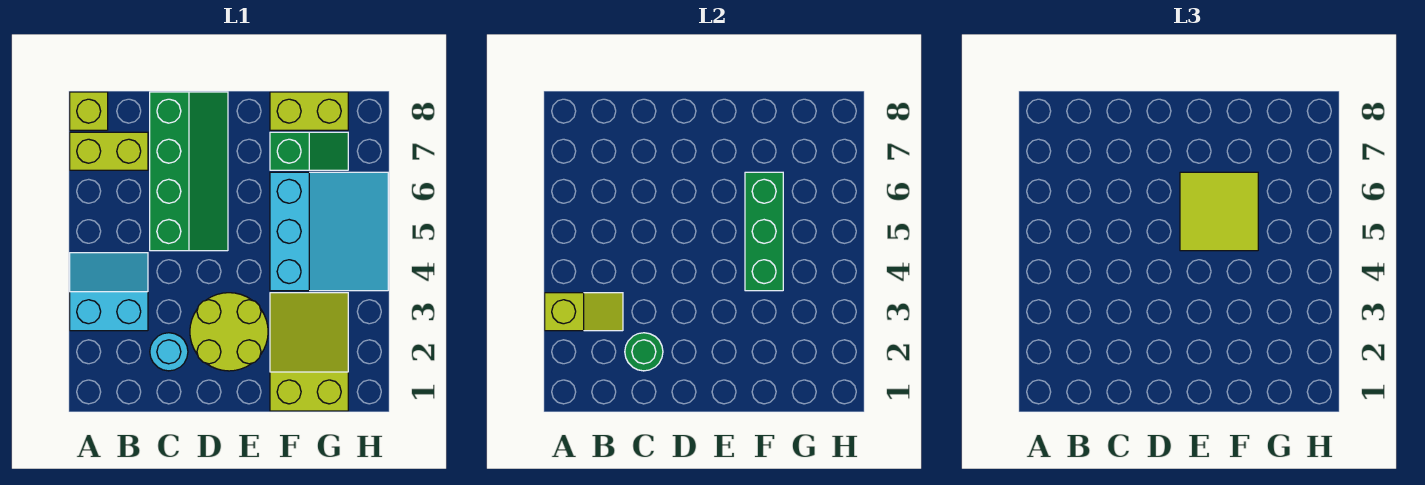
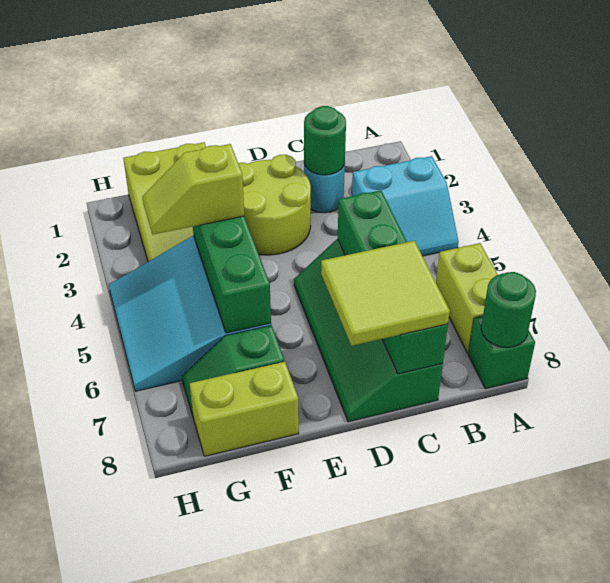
lime slope A3:B3 level 2 top A -> lime slope F4:G4 level 3 top F
lime brick A7:B7 level 1 -> lime brick A6:A7 level 1
lime brick A8 level 1 -> green brick A8 level 1
none -> green round brick A8 level 2
none -> green brick C5:C8 level 2
lime tile E5:F6 level 3 -> lime tile C7:D8 level 3

